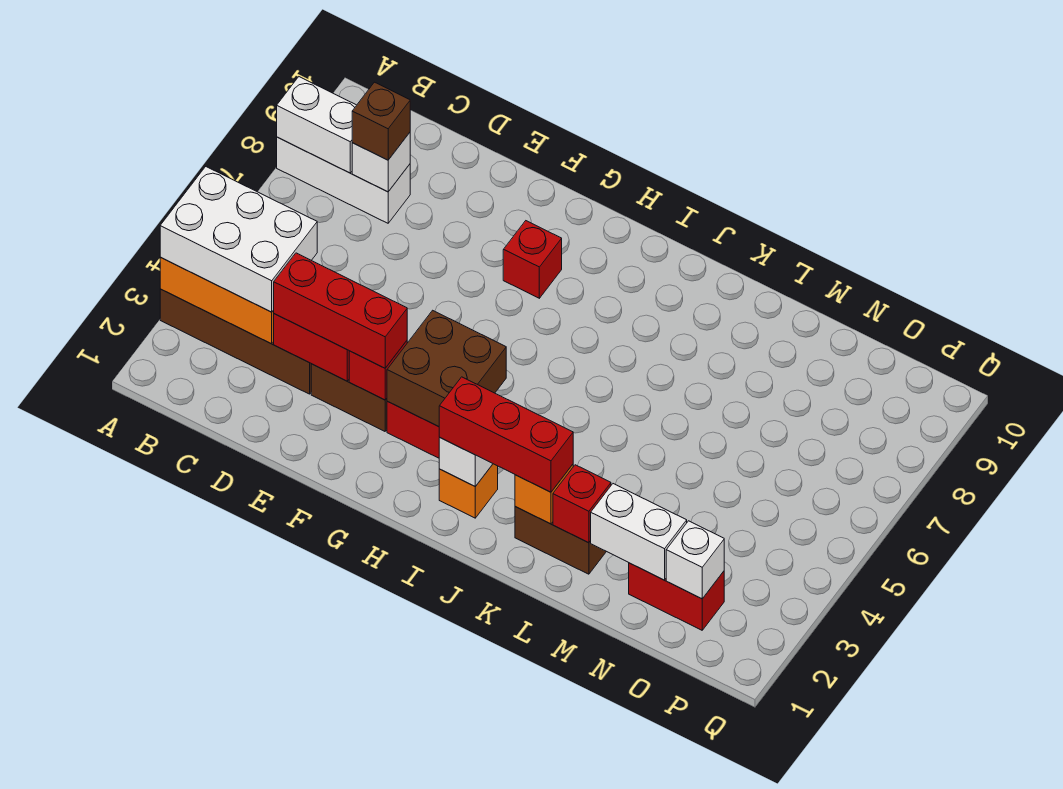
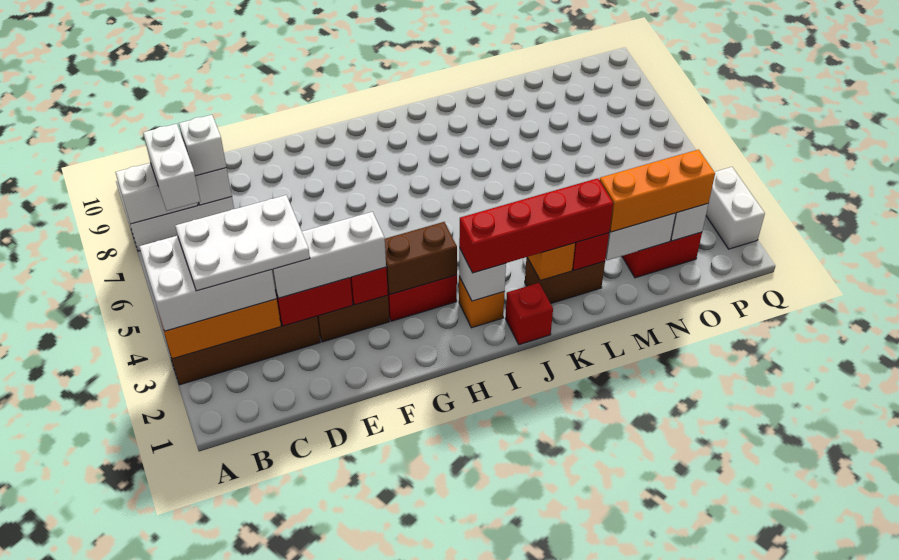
none -> white plate B3:D4 level 4
none -> white brick B7:B8 level 3
brown brick C8 level 3 -> white brick C8 level 3
red brick D3:F3 level 3 -> white brick D3:F3 level 3
brown brick G3:H4 level 2 -> brown brick G3:H3 level 2
red brick G8 level 1 -> red brick J1 level 1
red brick I2:K2 level 3 -> red brick I2:L2 level 3
none -> orange brick M2:O2 level 3
none -> white brick Q2:Q3 level 1

